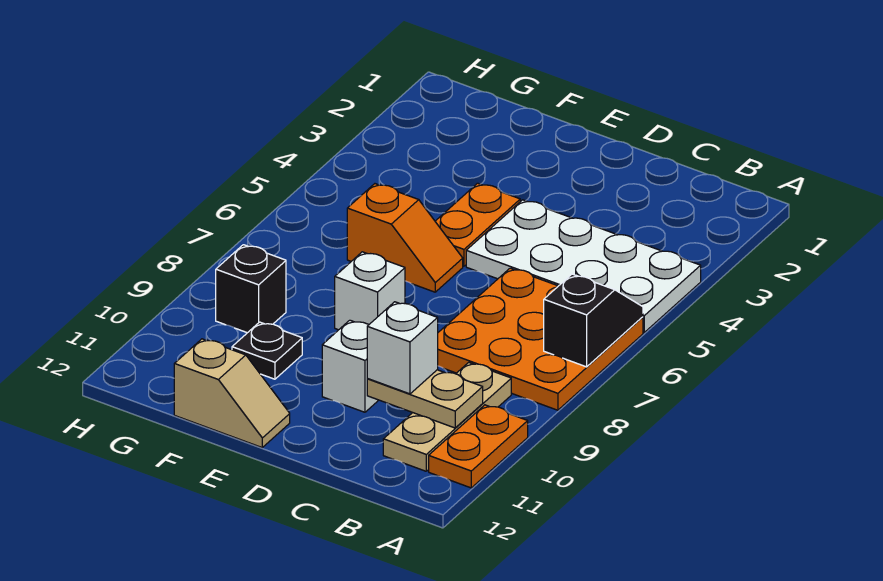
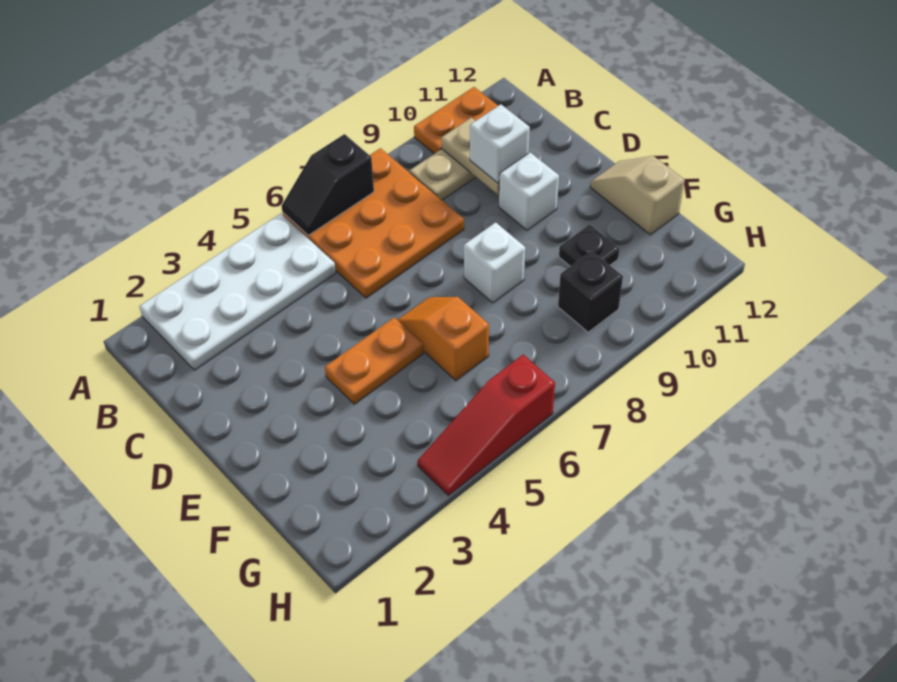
white plate A4:D5 level 1 -> white plate A2:B5 level 1
none -> red slope H4:H6 level 1 top 6

